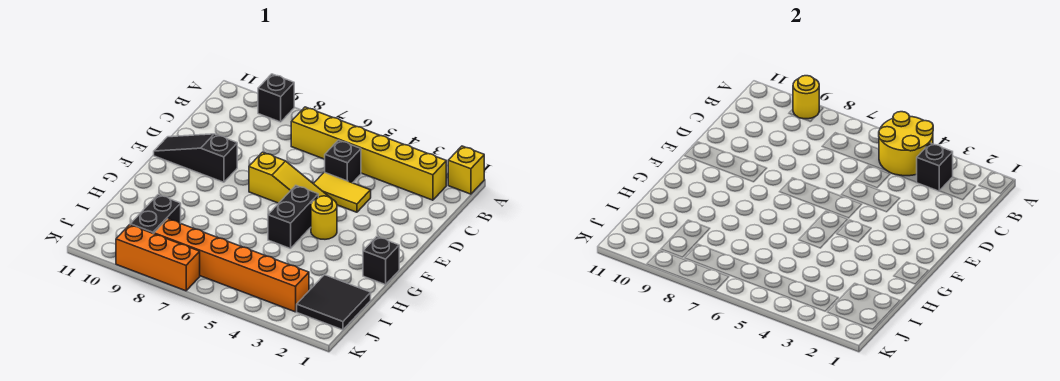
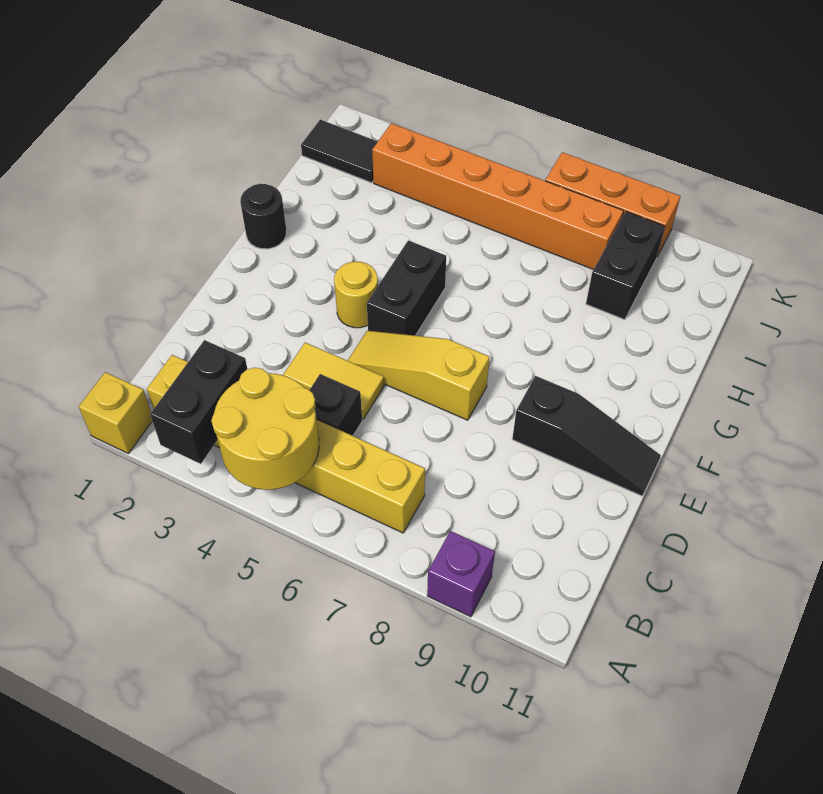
black brick A9 level 1 -> purple brick A9 level 1
yellow round brick A9 level 2 -> none
black brick B3 level 2 -> black brick A3:B3 level 2
black brick G1 level 1 -> black round brick G1 level 1
black tile I1:J2 level 1 -> black tile J1:J2 level 1

